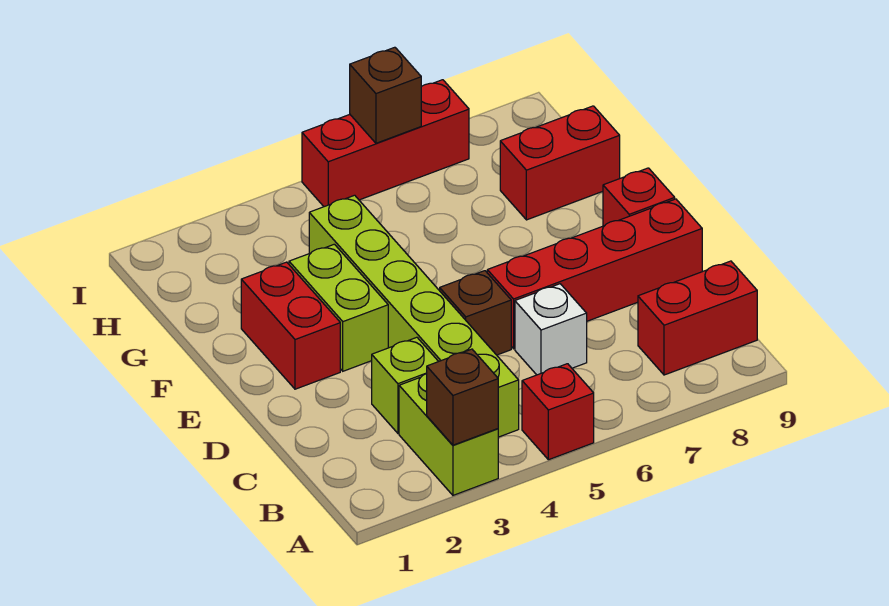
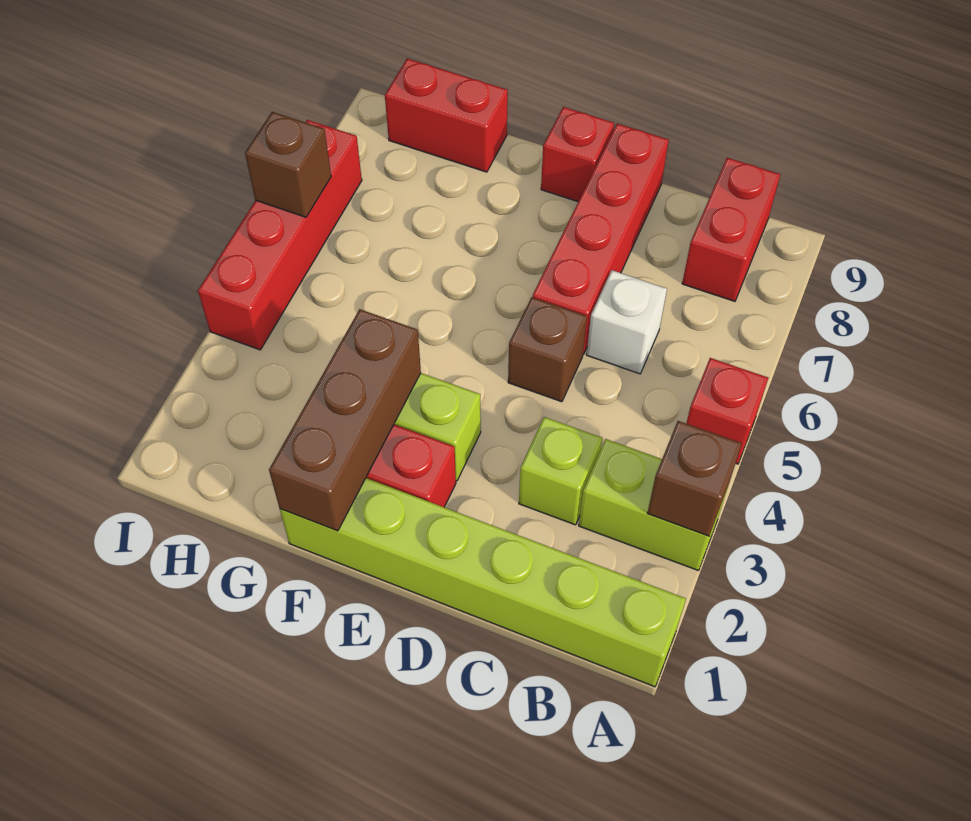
lime brick B4:G4 level 1 -> lime brick A1:F1 level 1
none -> brown brick F1:F3 level 2
red brick G8:G9 level 1 -> red brick G9:H9 level 1
red brick I5:I7 level 1 -> red brick I4:I7 level 1

